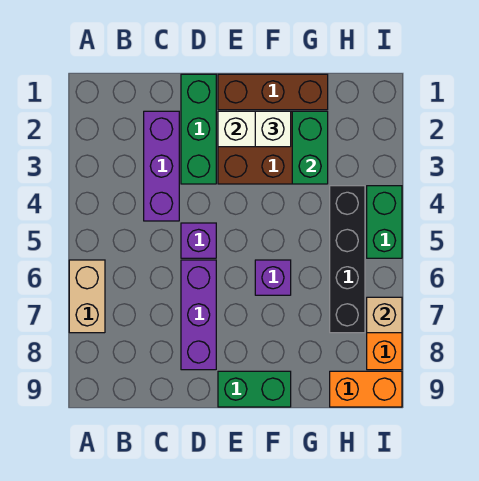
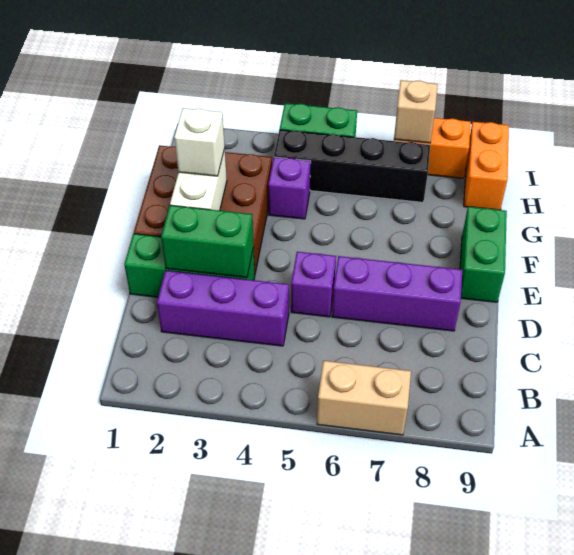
purple brick F6 level 1 -> purple brick G4 level 1
green brick G2:G3 level 2 -> green brick D2:D3 level 2

